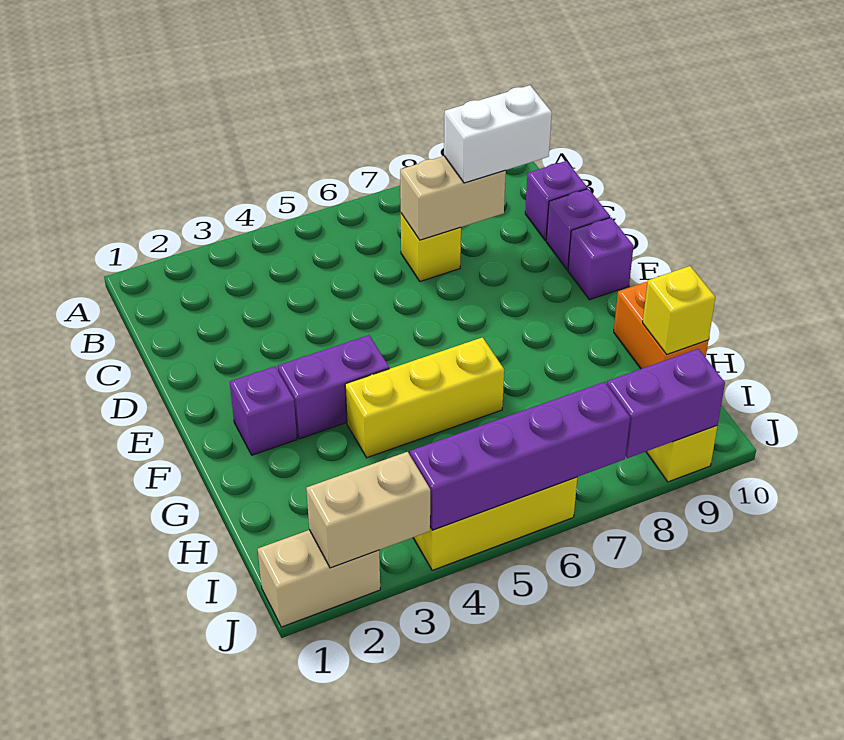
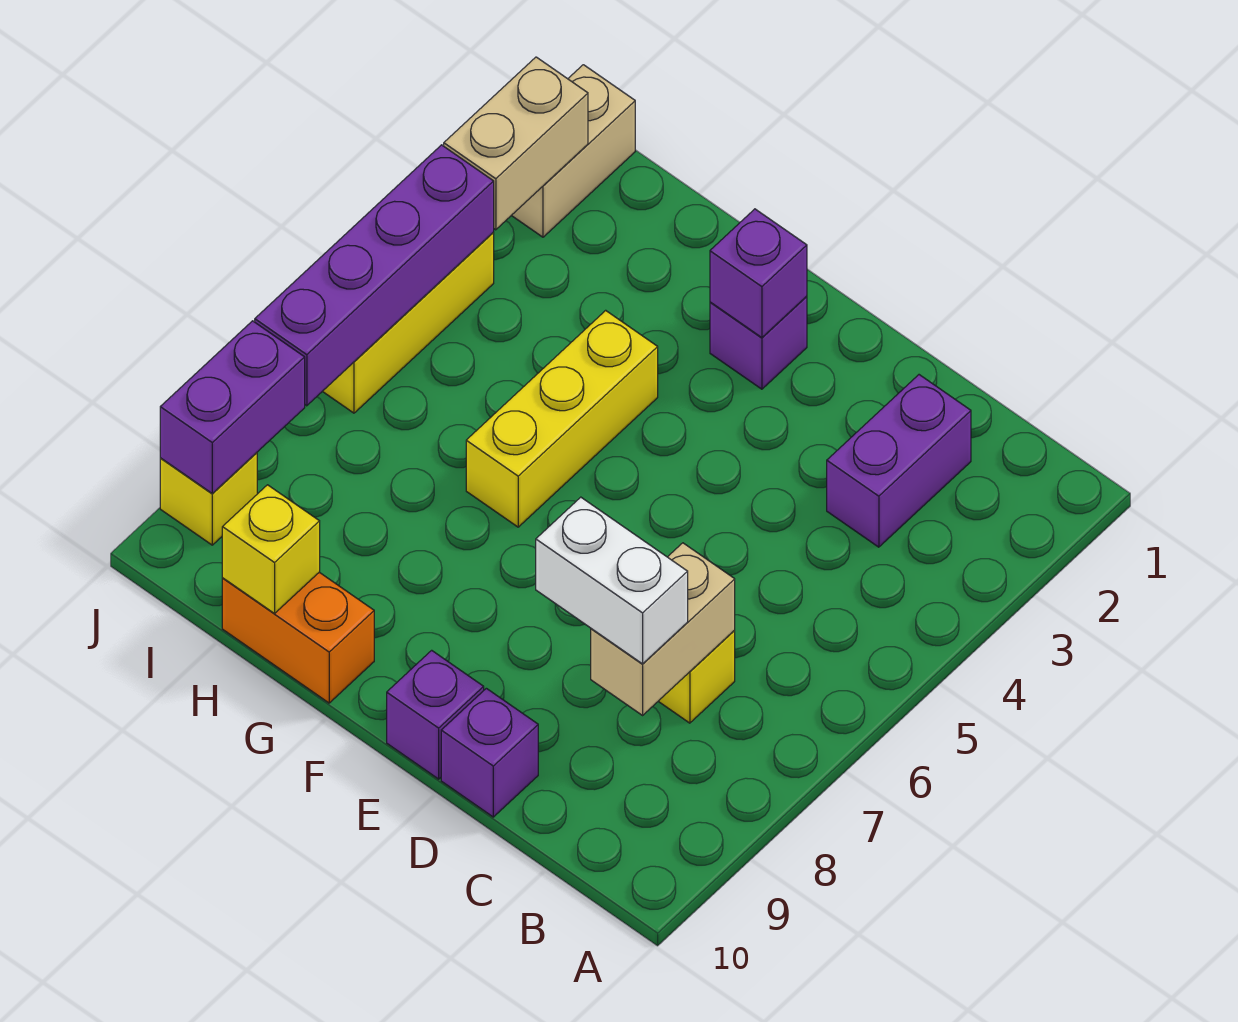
white brick C8:C9 level 3 -> white brick C8:D8 level 3
purple brick C10 level 1 -> purple brick F2 level 2
purple brick F3:F4 level 1 -> purple brick C2:C3 level 1

